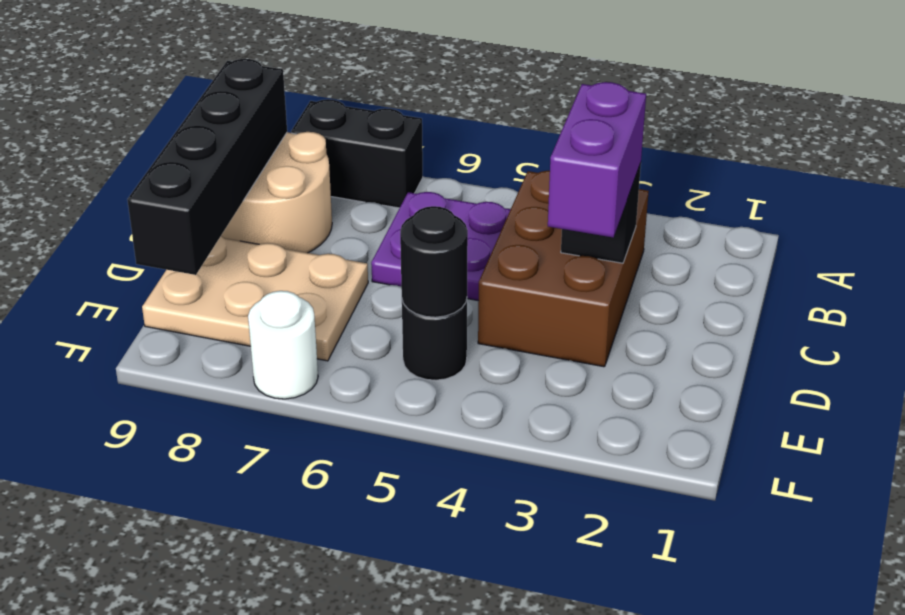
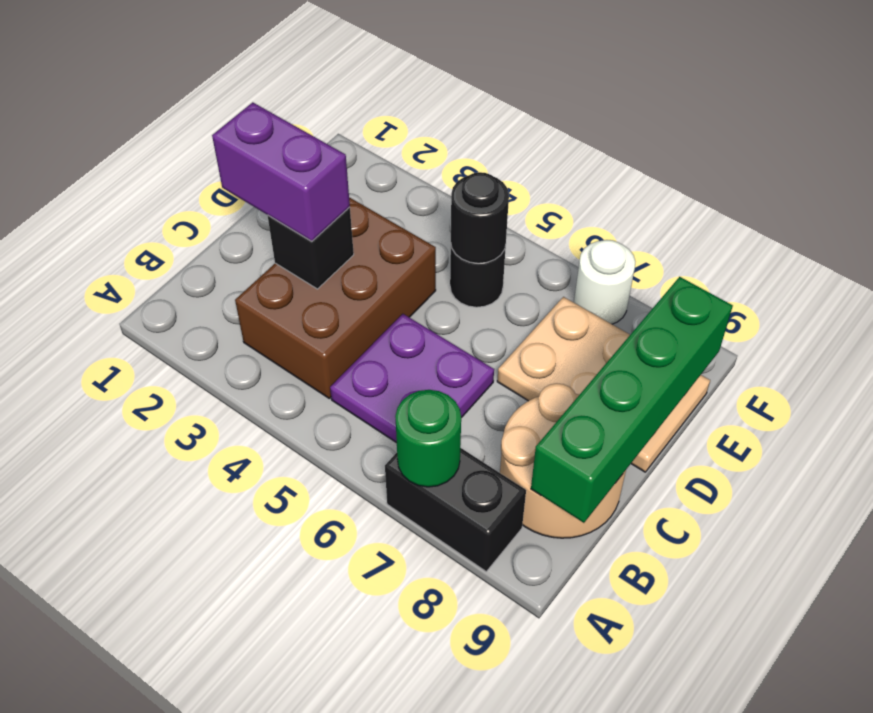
none -> green round brick A7 level 2
black brick B9:E9 level 2 -> green brick B9:E9 level 2
purple brick C3:D3 level 3 -> purple brick C2:C3 level 3

